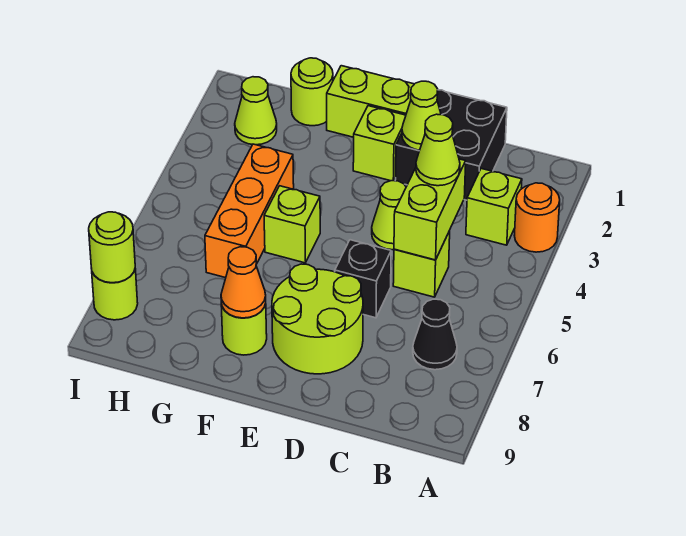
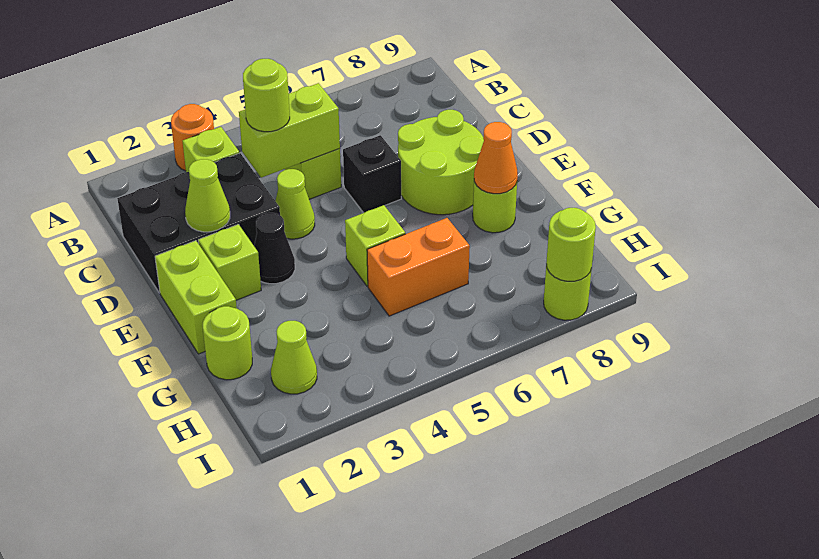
black cone B7 level 1 -> black cone E3 level 1
black brick C1:D2 level 1 -> black brick C1:D3 level 1
lime cone C4 level 3 -> lime round brick C4 level 3
orange brick G4:G6 level 1 -> orange brick G5:G6 level 1

